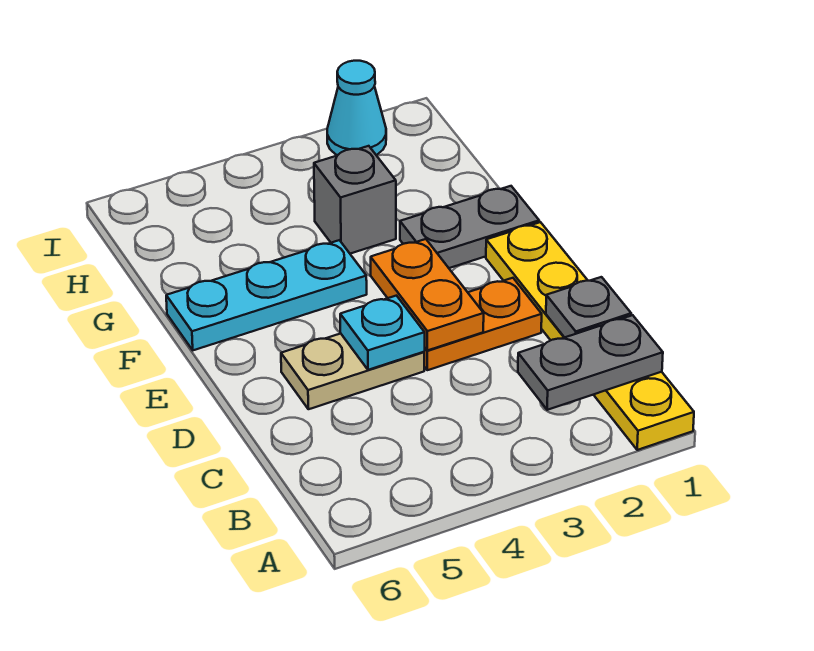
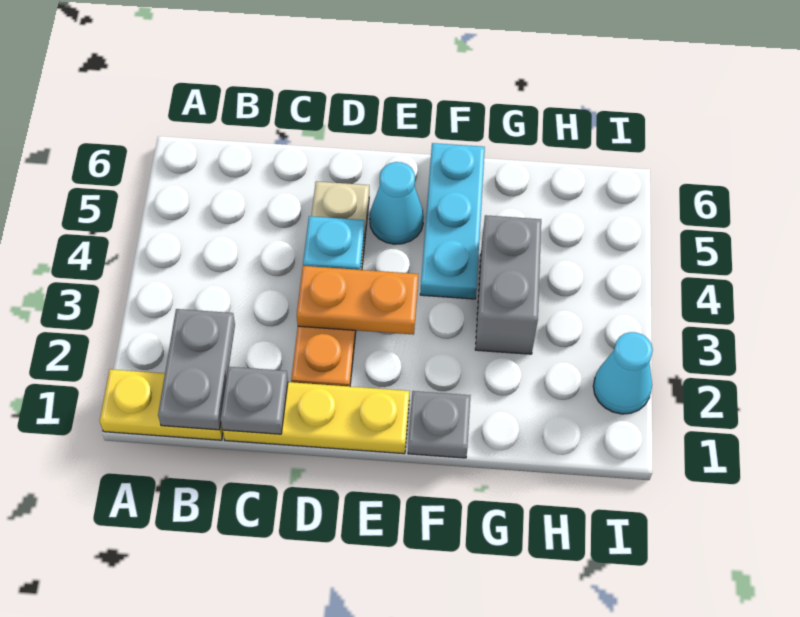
none -> cyan cone E5 level 1
grey plate F1:F2 level 1 -> grey plate F1 level 1
grey brick G3 level 1 -> grey brick G3:G4 level 1

